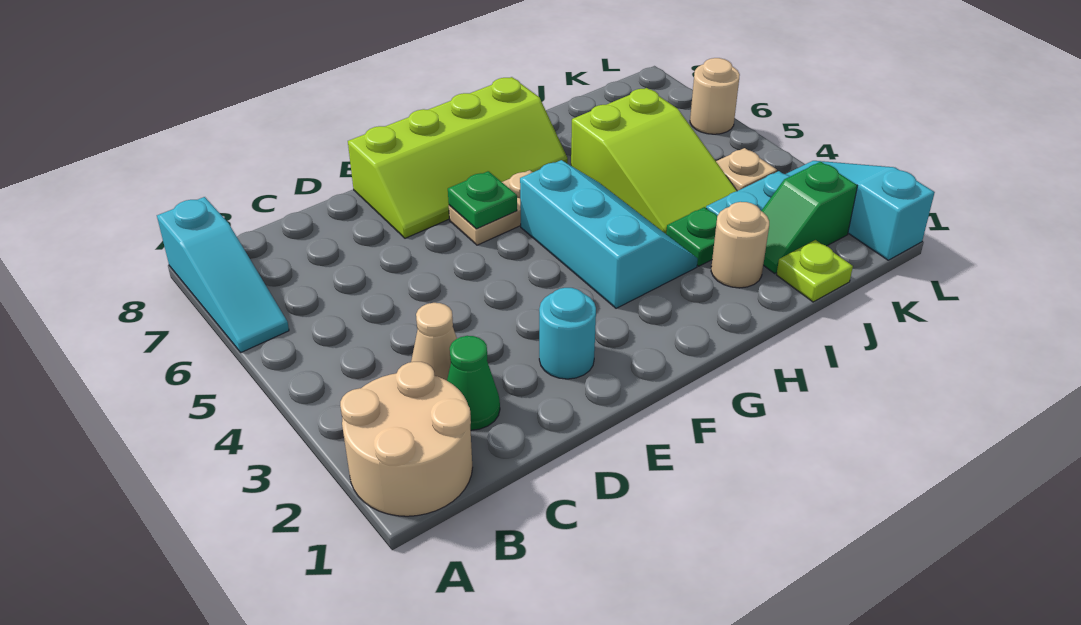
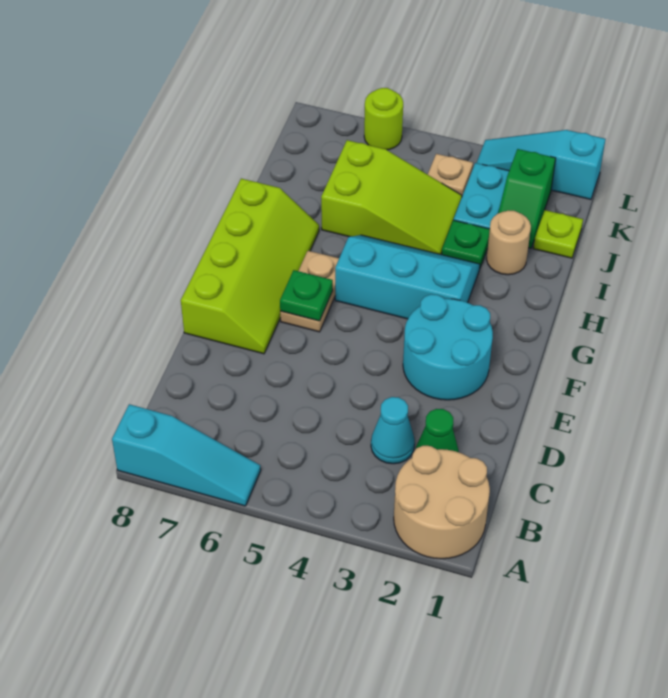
tan cone C3 level 1 -> cyan cone C3 level 1
cyan round brick E2 level 1 -> cyan round brick E2:F3 level 1
tan round brick L6 level 1 -> lime round brick L6 level 1

